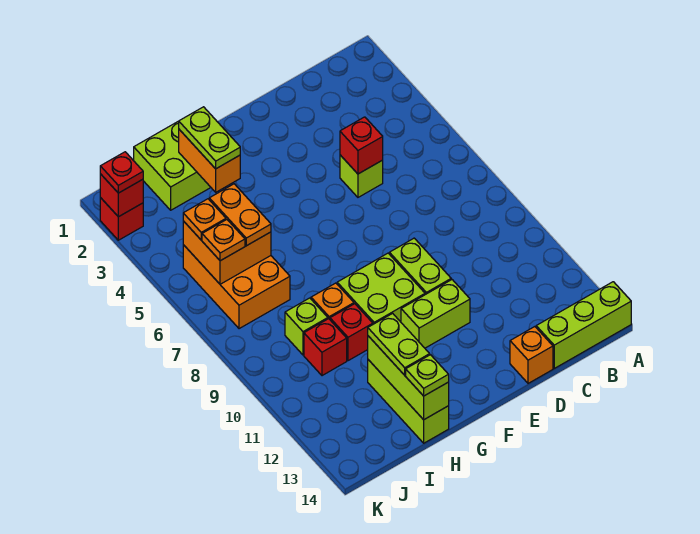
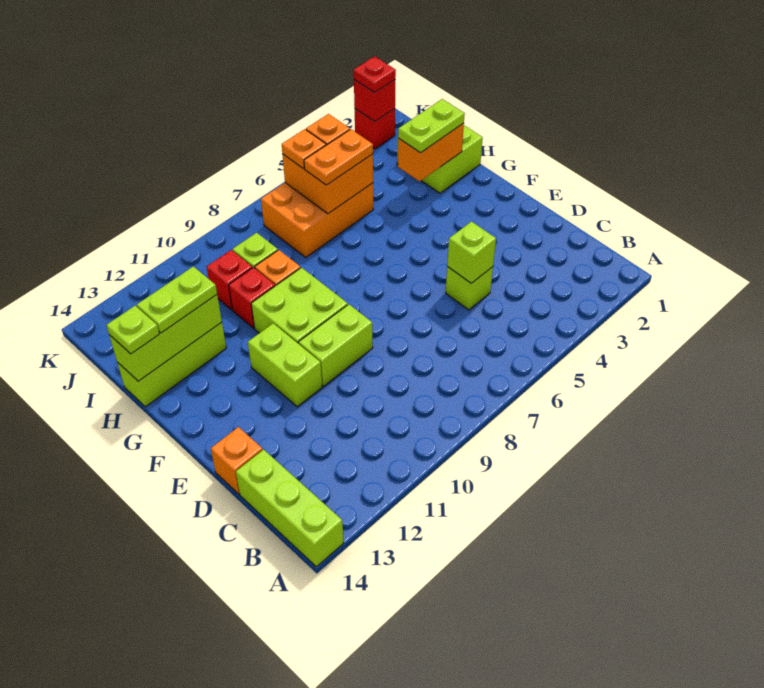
red brick D5 level 2 -> lime brick D5 level 2

